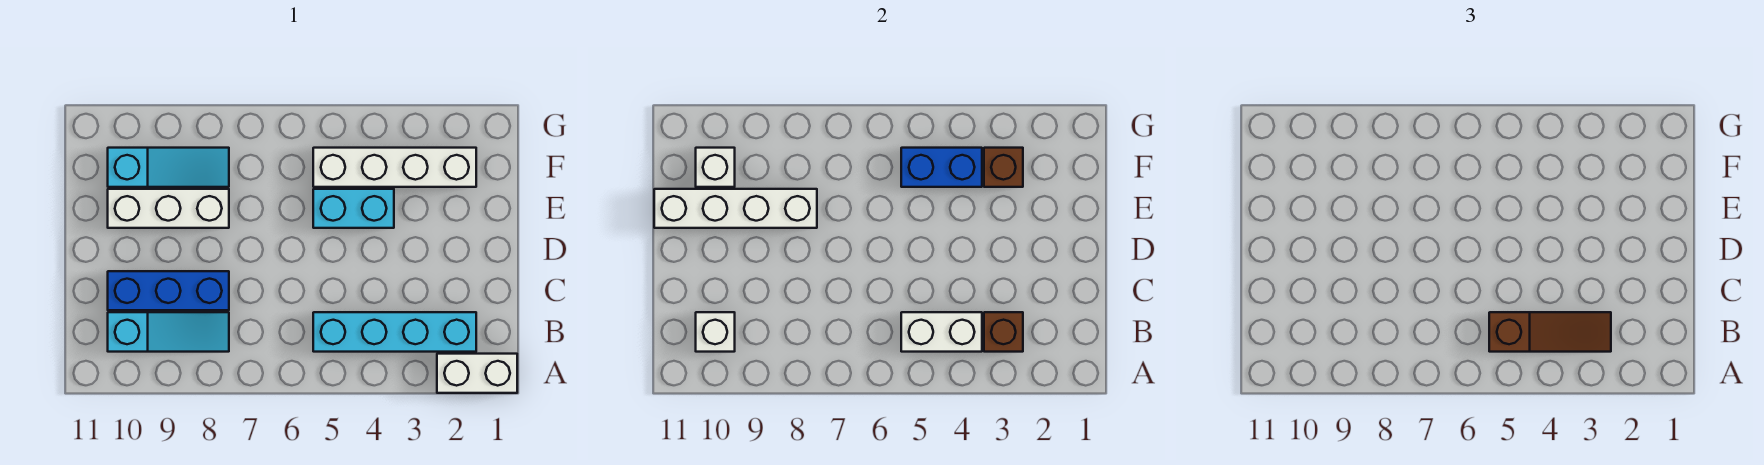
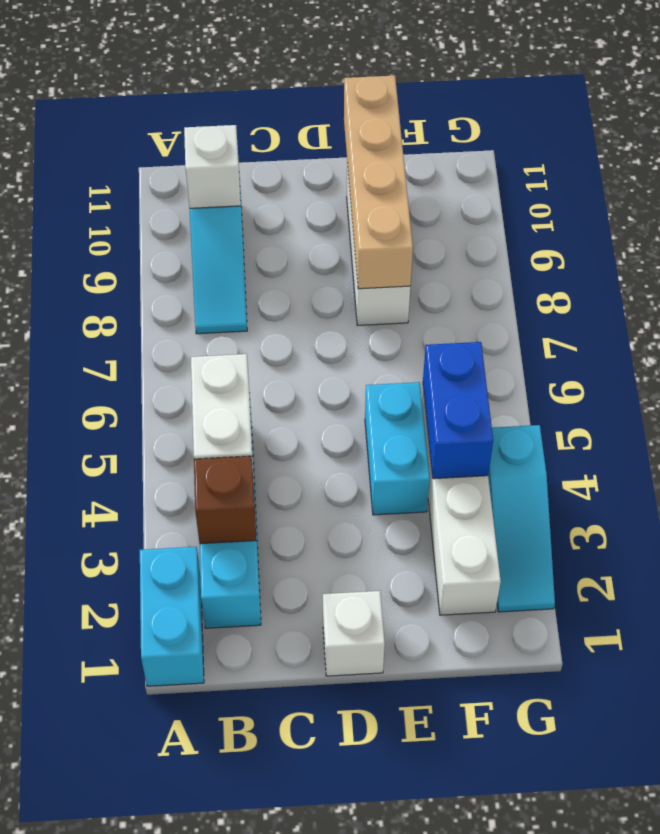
white brick A1:A2 level 1 -> cyan brick A1:A2 level 1
brown slope B3:B5 level 3 top 5 -> none
blue brick C8:C10 level 1 -> none
white brick E8:E11 level 2 -> tan brick E8:E11 level 2
brown brick F3 level 2 -> none
cyan slope F8:F10 level 1 top 10 -> cyan slope G2:G4 level 1 top 4
white brick F10 level 2 -> white brick D1 level 1

